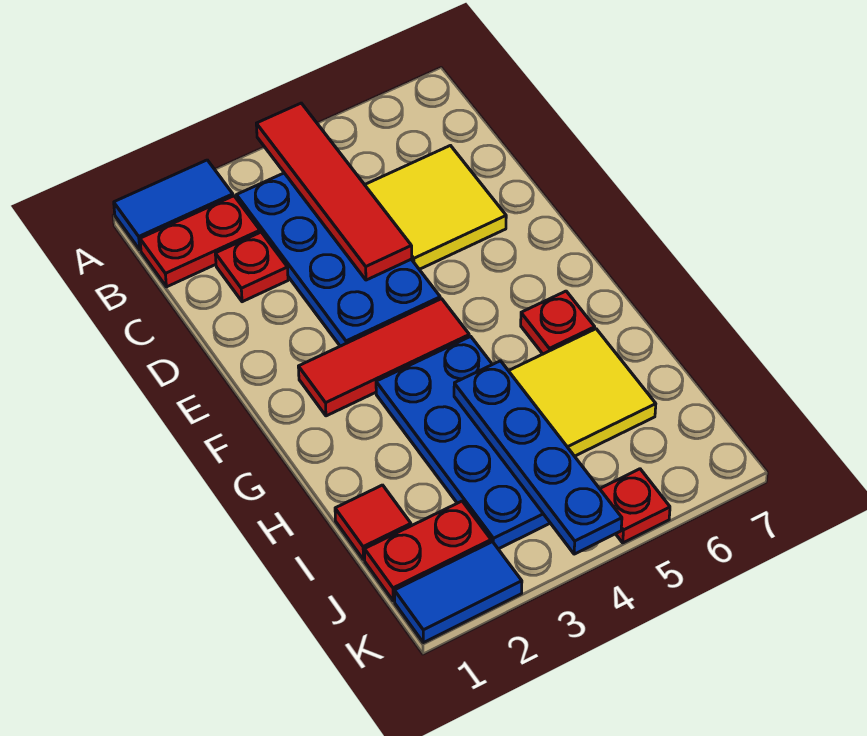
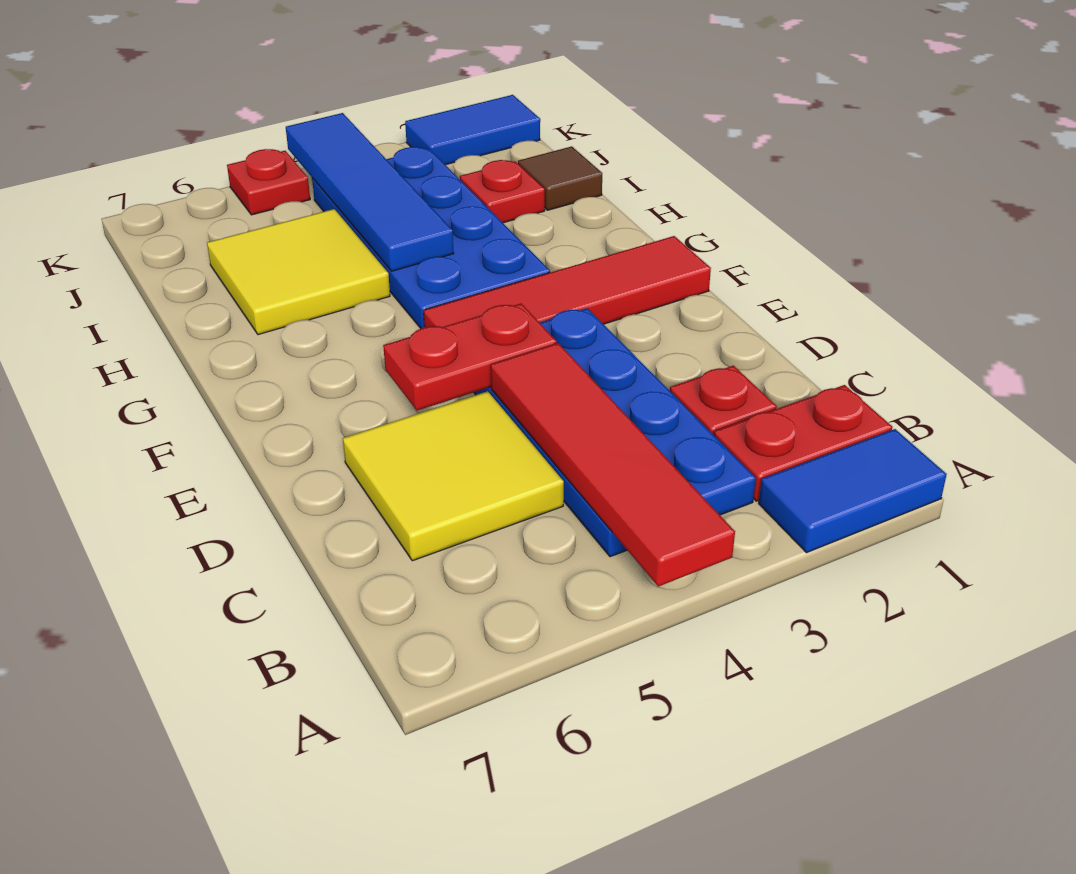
red tile F2:F4 level 1 -> red tile F1:F4 level 1
red plate G6 level 1 -> red plate I2 level 1
blue plate H4:K4 level 2 -> blue tile H4:K4 level 2
red tile I1 level 1 -> brown tile I1 level 1
red plate J1:J2 level 1 -> red plate E4:E5 level 2

